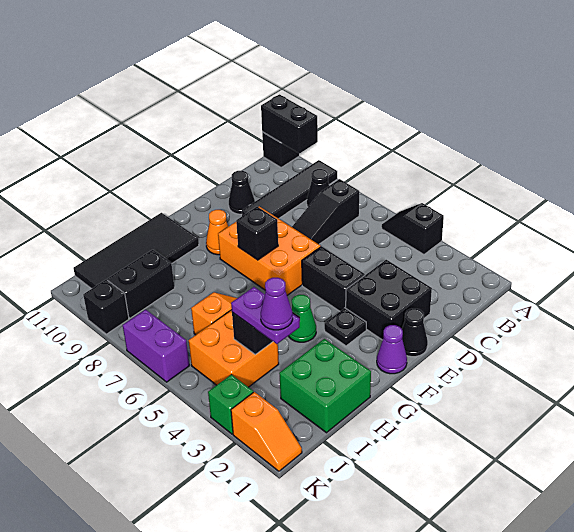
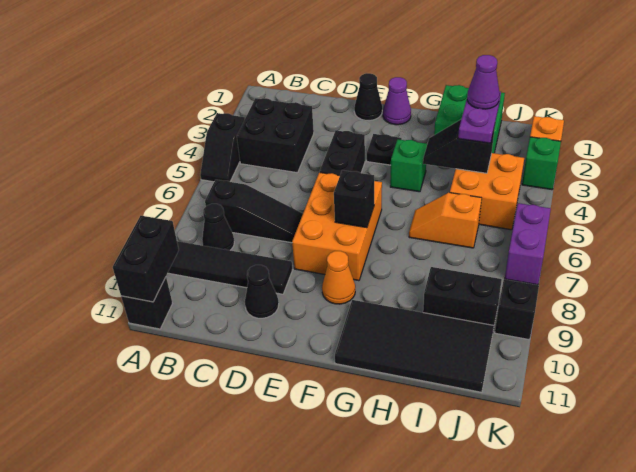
black brick D2:E3 level 1 -> black brick B3:C4 level 1
green cone G4 level 1 -> green brick G4 level 1

